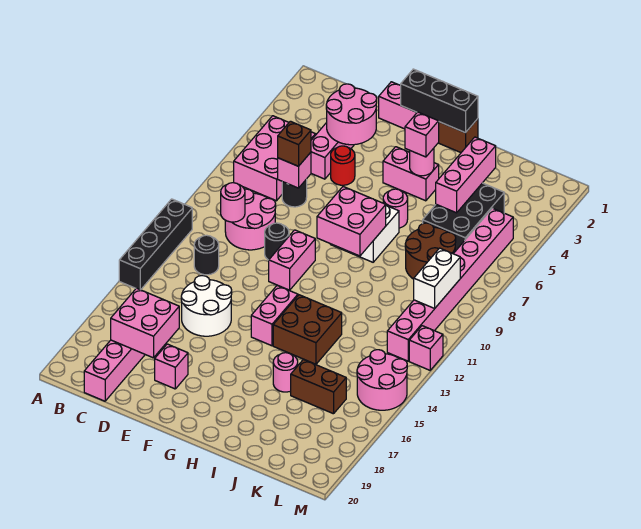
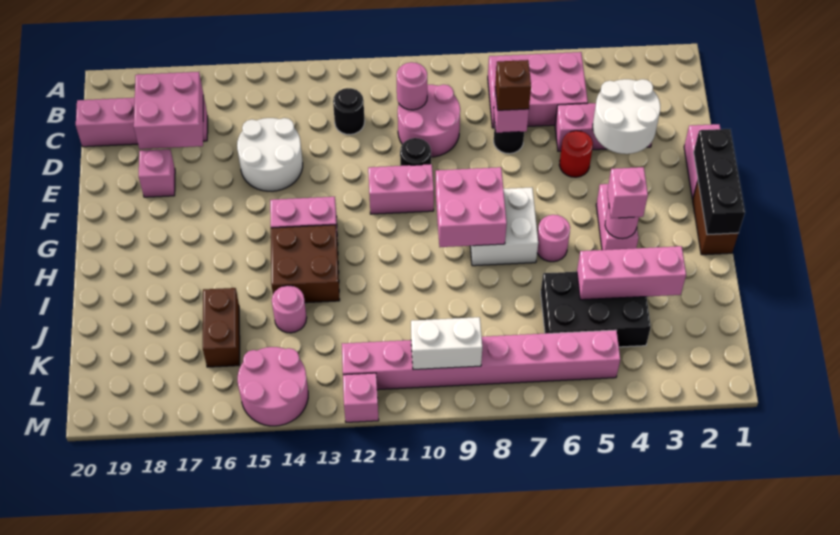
black brick A11:A14 level 1 -> none
pink round brick D3:E4 level 2 -> white round brick D3:E4 level 2
pink round brick I16 level 1 -> pink round brick J14 level 1
brown round brick J7:K8 level 1 -> none

